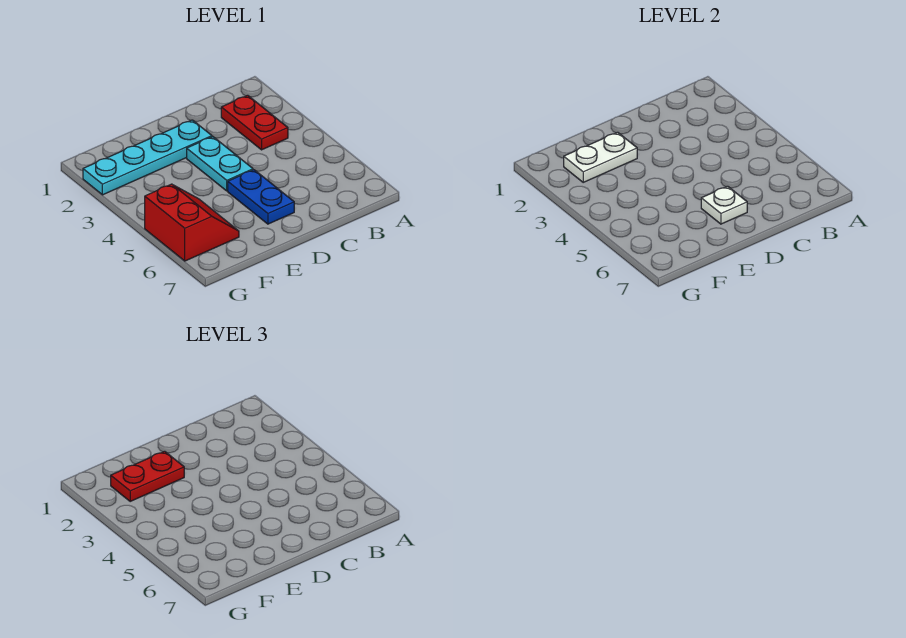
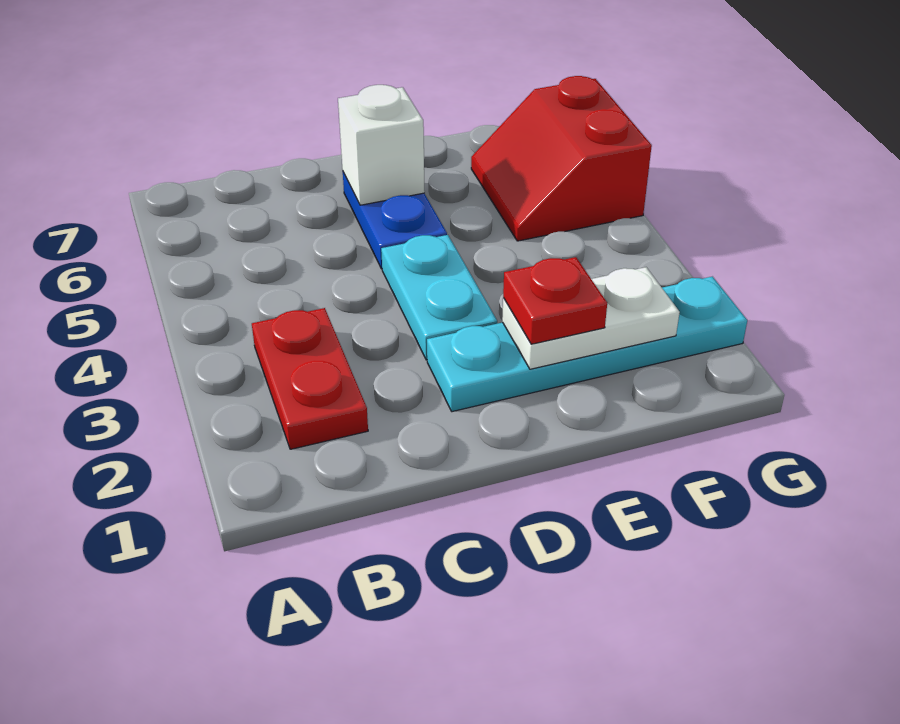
white plate D6 level 2 -> white brick D6 level 2
red plate E2:F2 level 3 -> red plate E2 level 3

